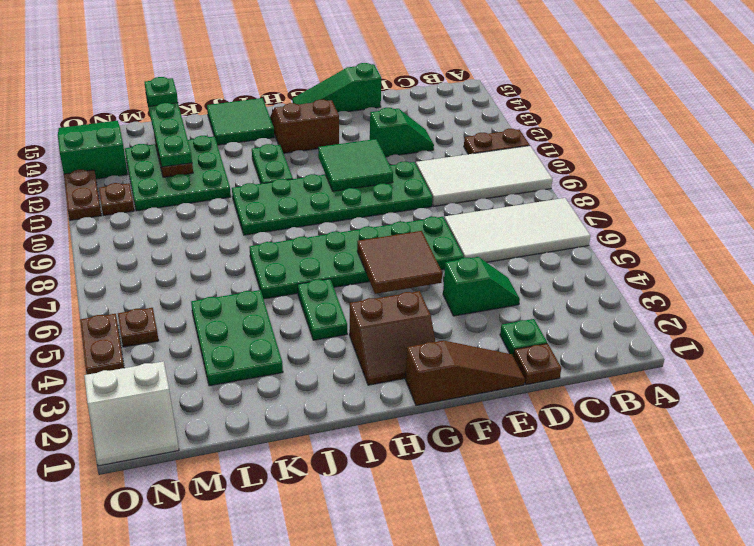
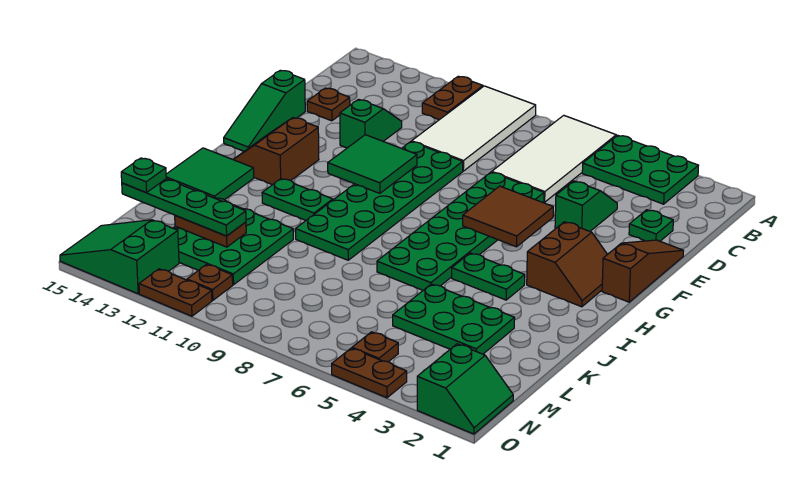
none -> green plate A3:B5 level 1
brown plate D1 level 1 -> brown plate D14 level 1
white slope N1:O2 level 1 top 2 -> green slope N1:O2 level 1 top 2

